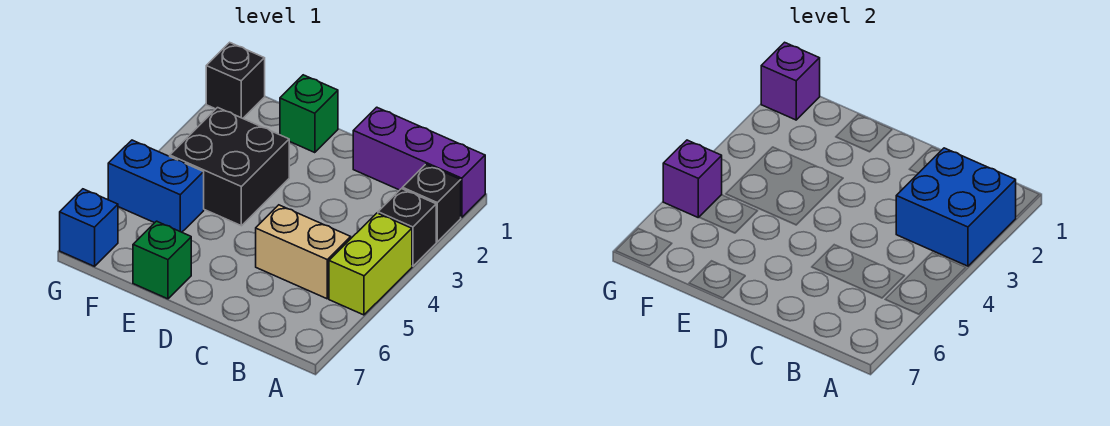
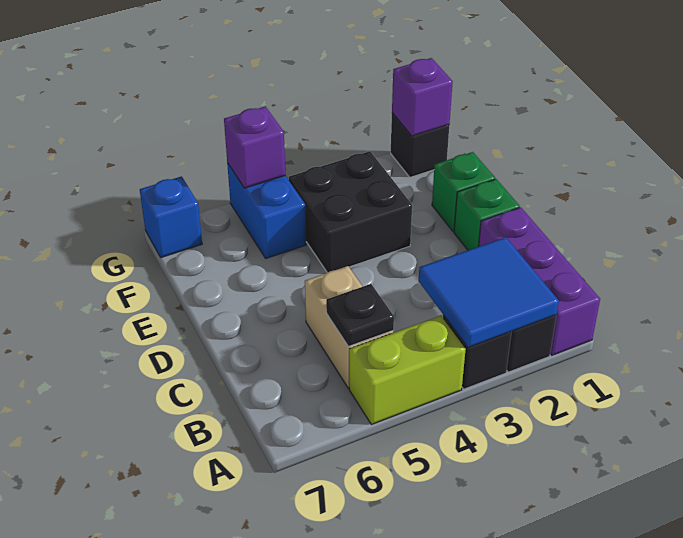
blue brick A2:B3 level 2 -> blue tile A2:B3 level 2
none -> black plate B5 level 2
green brick E7 level 1 -> green brick D1 level 1

